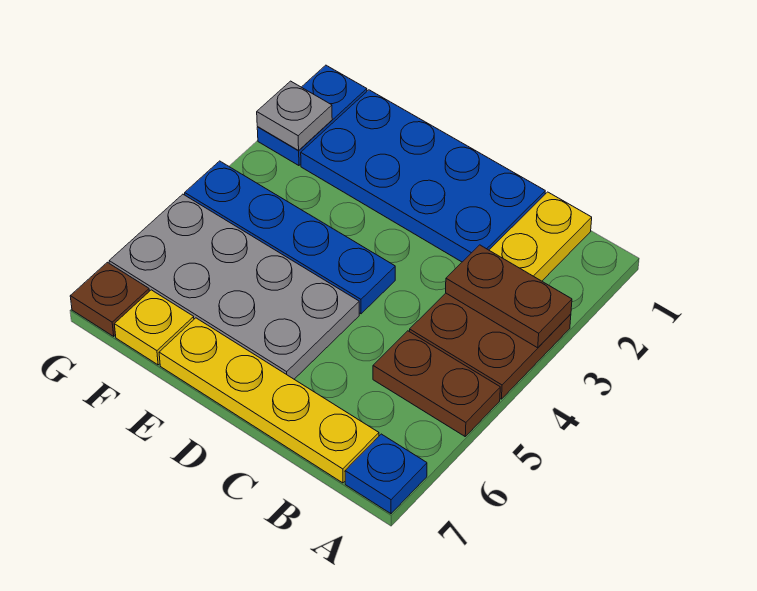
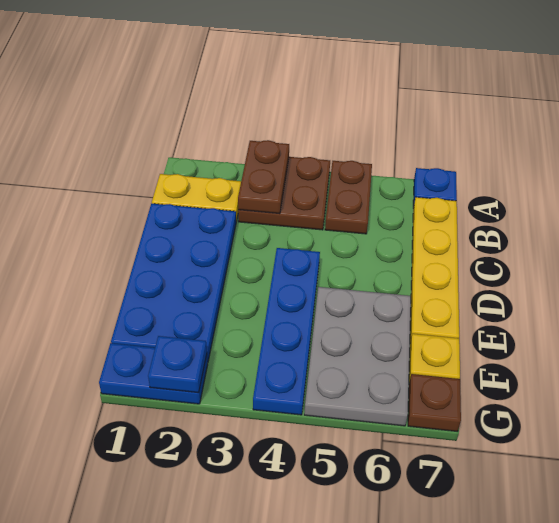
grey plate D5:G6 level 1 -> grey plate E5:G6 level 1
grey plate G2 level 2 -> blue plate G2 level 2

